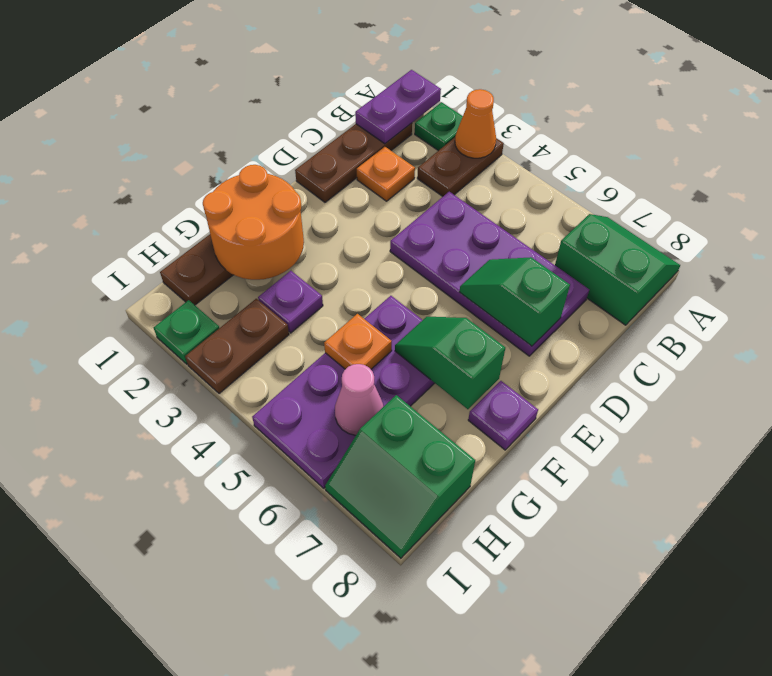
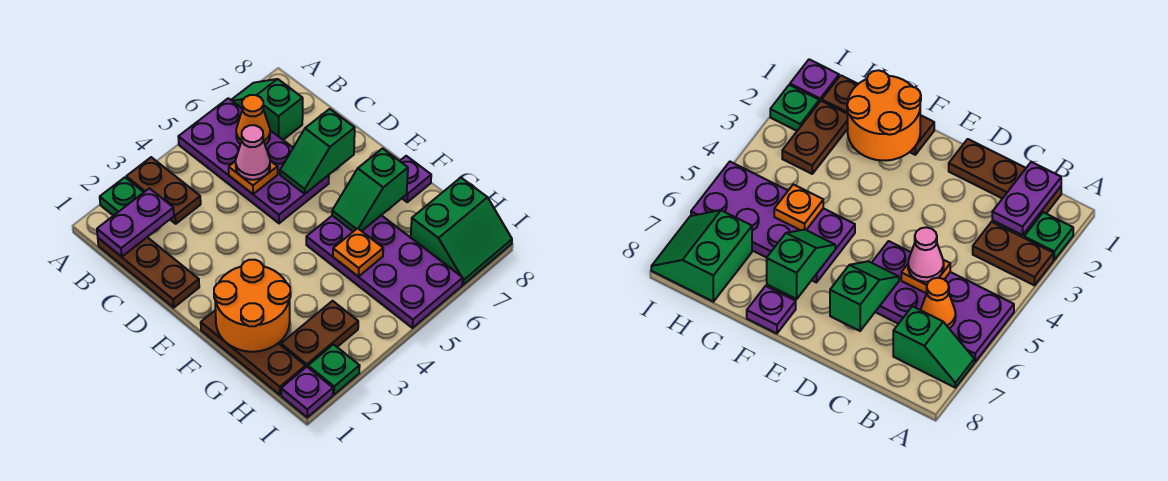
purple plate A1:B1 level 2 -> purple plate B1:B2 level 2
orange cone A3 level 2 -> orange cone B6 level 2
green slope A7:B8 level 1 top B -> green slope A7:B7 level 1 top B
orange plate C2 level 1 -> orange plate C5 level 2
purple plate C4:D7 level 1 -> purple plate A5:D6 level 1
purple plate G3 level 1 -> purple plate I1 level 1
brown plate H3:I3 level 1 -> brown plate H2:H3 level 1
pink cone H6 level 2 -> pink cone C5 level 3

